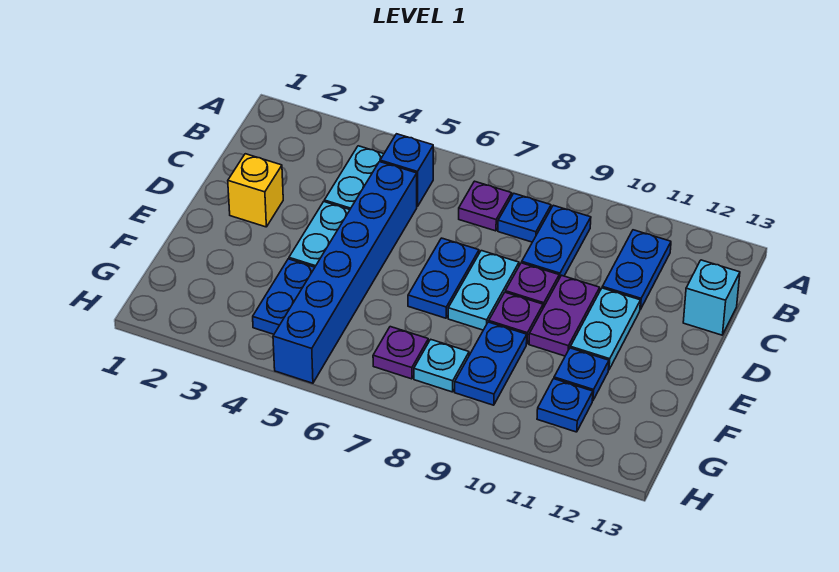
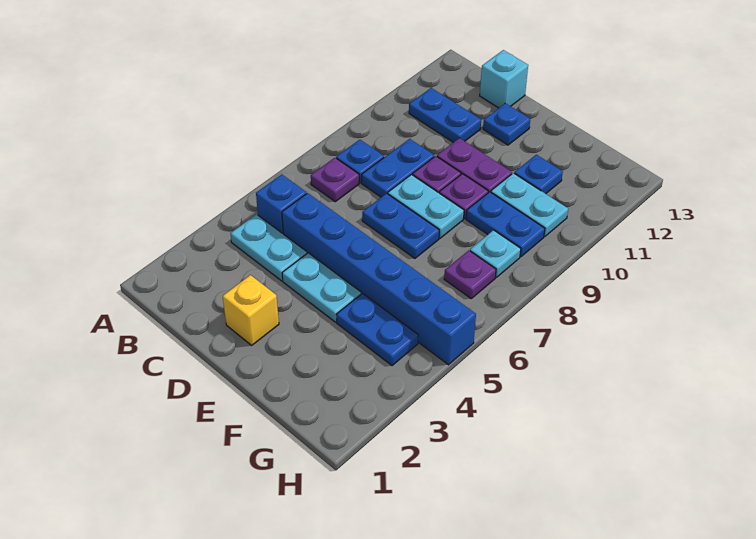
blue plate B9:C9 level 1 -> blue plate C8:C9 level 1
cyan plate D11:E11 level 1 -> cyan plate F10:G10 level 1
blue plate G11 level 1 -> blue plate D12 level 1

